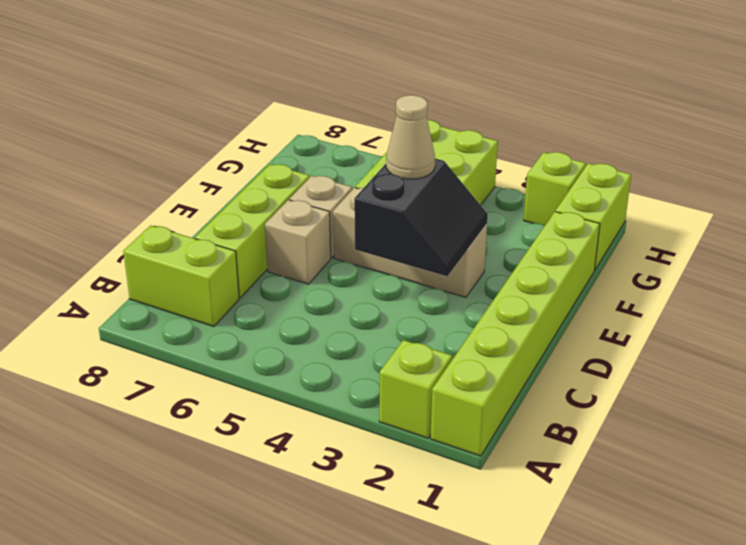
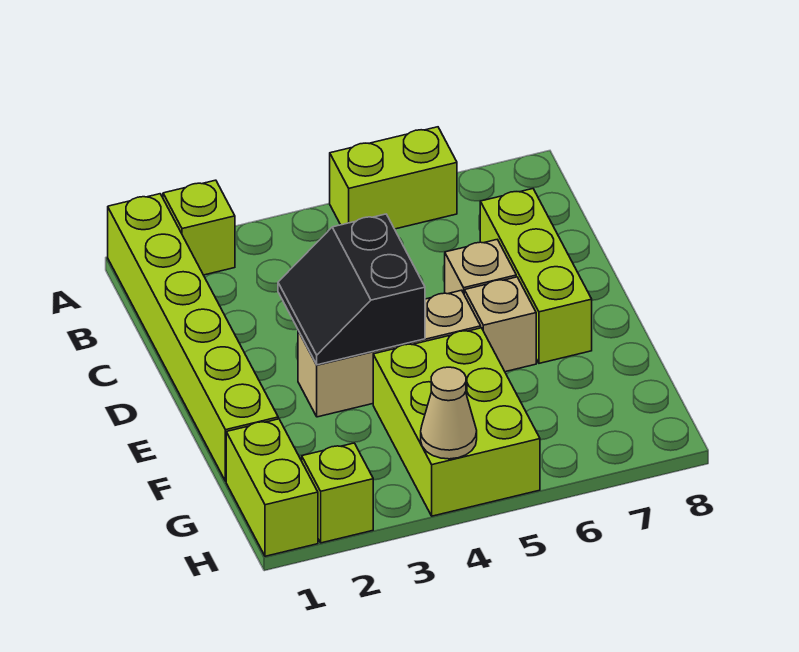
lime brick B7:B8 level 1 -> lime brick A5:A6 level 1
tan cone E4 level 3 -> tan cone H4 level 2

